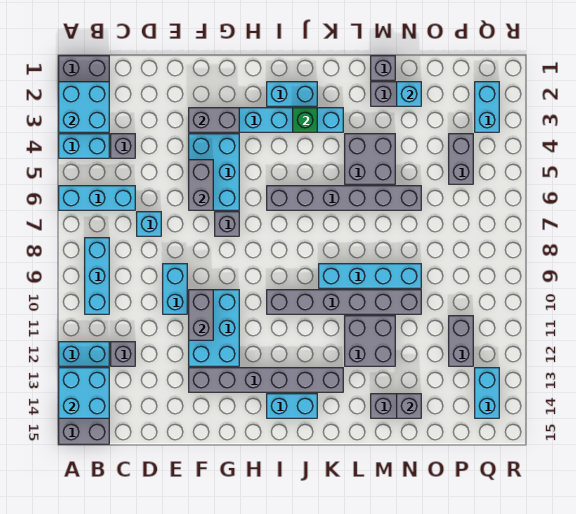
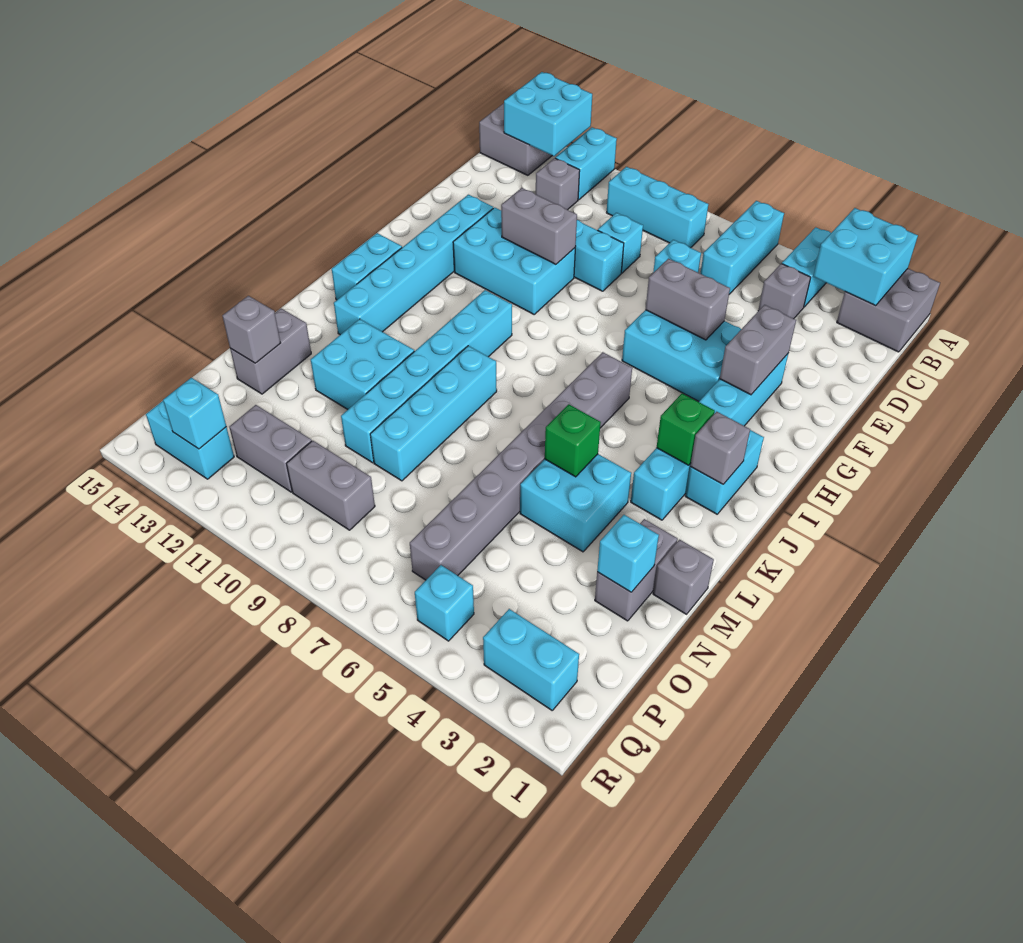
none -> cyan brick D9 level 1
grey brick F13:K13 level 1 -> cyan brick F13:K13 level 1
grey brick G7 level 1 -> grey brick J2 level 2
grey brick I6:N6 level 1 -> grey brick I6:P6 level 1
grey brick I10:N10 level 1 -> cyan brick I10:N10 level 1
grey brick L4:M5 level 1 -> cyan brick L4:M5 level 1
none -> green brick L5 level 2
grey brick L11:M12 level 1 -> cyan brick L11:M12 level 1
grey brick P4:P5 level 1 -> grey brick P9:P10 level 1
none -> cyan brick Q5 level 1
none -> cyan brick Q13 level 2

